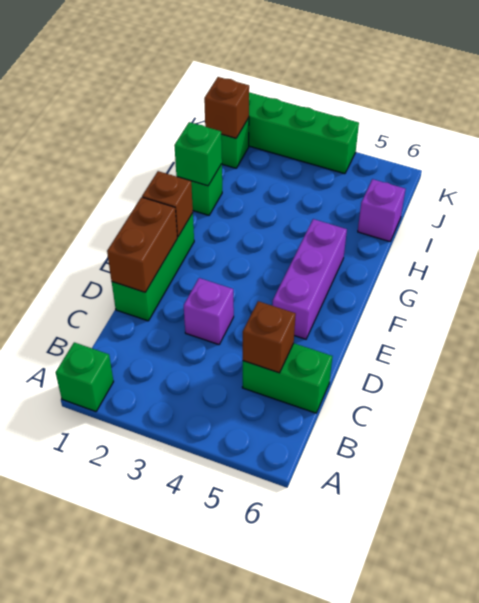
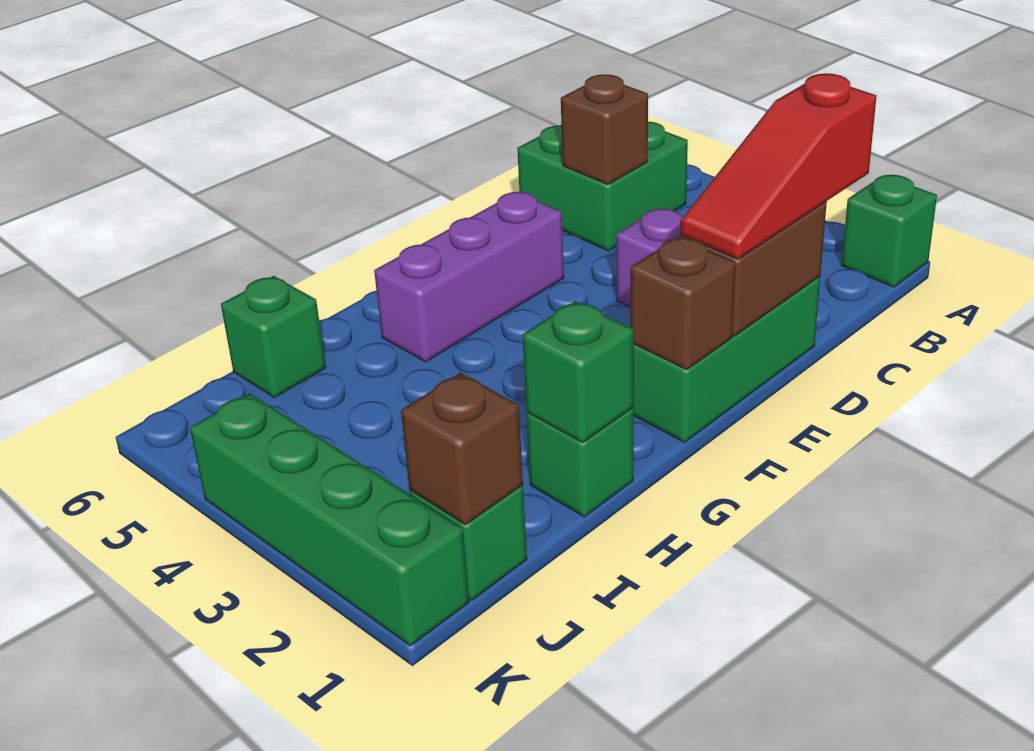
none -> red slope C1:E1 level 3 top C
green brick C5:C6 level 1 -> green brick B5:C6 level 1
purple brick I6 level 1 -> green brick I6 level 1

